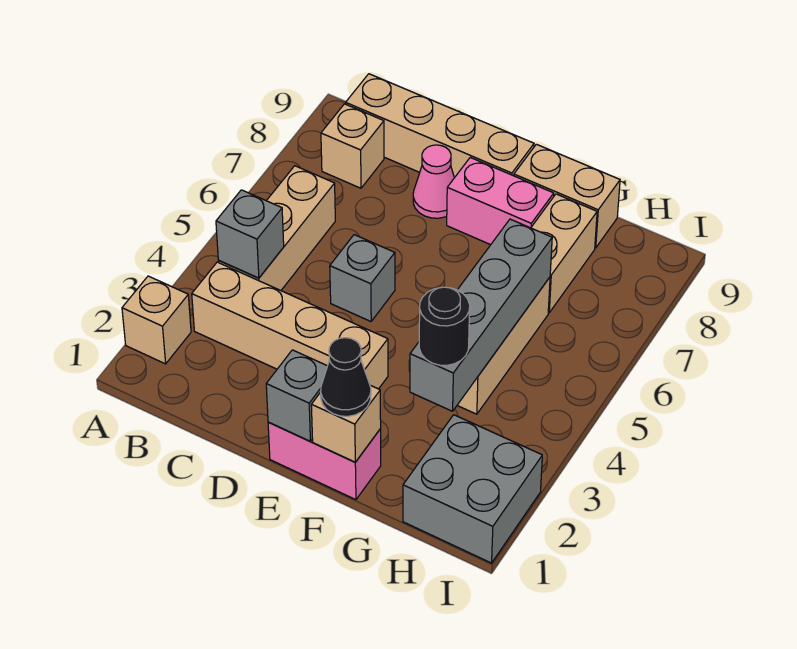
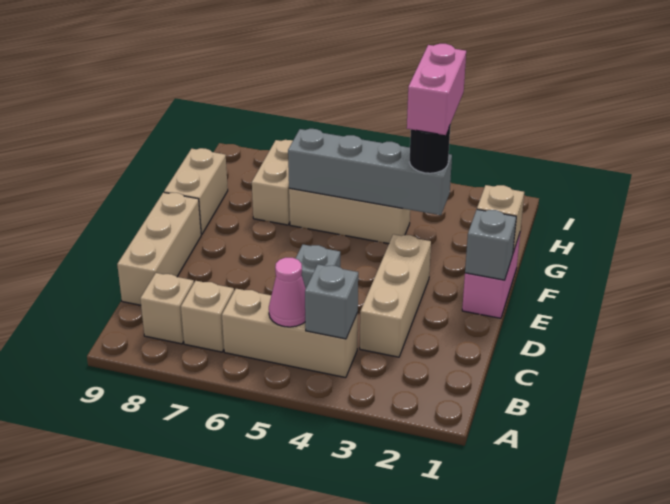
tan brick A2 level 1 -> tan brick B7 level 1
tan brick B3:E3 level 1 -> tan brick C3:E3 level 1
tan brick B9:E9 level 1 -> tan brick C9:E9 level 1
pink cone D8 level 1 -> pink cone B5 level 2
pink brick E8:F8 level 1 -> pink brick G3:H3 level 4
black cone F1 level 3 -> none
tan brick G7:G8 level 1 -> tan brick G7:H7 level 1
grey brick H1:I2 level 1 -> none

